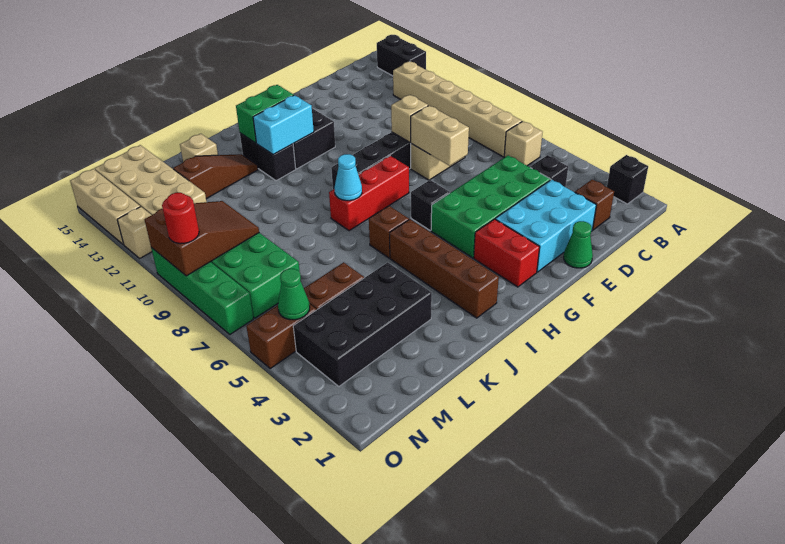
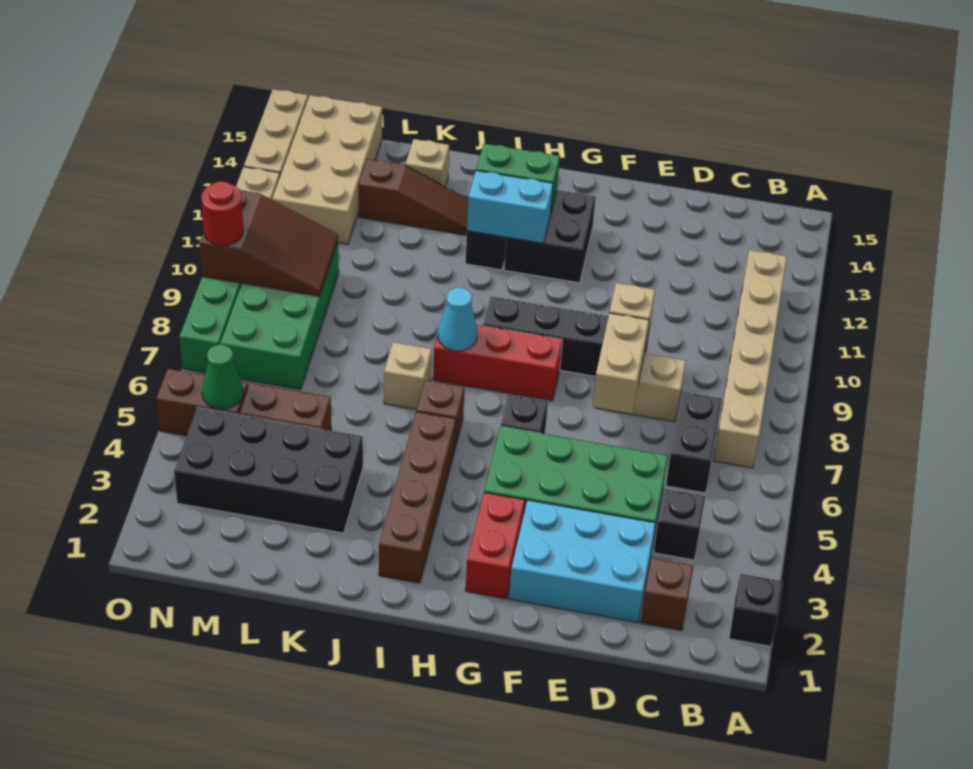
black brick A13:A14 level 1 -> black brick C6:C7 level 1
tan brick B6 level 1 -> tan brick J7 level 1
green cone E1 level 1 -> none

